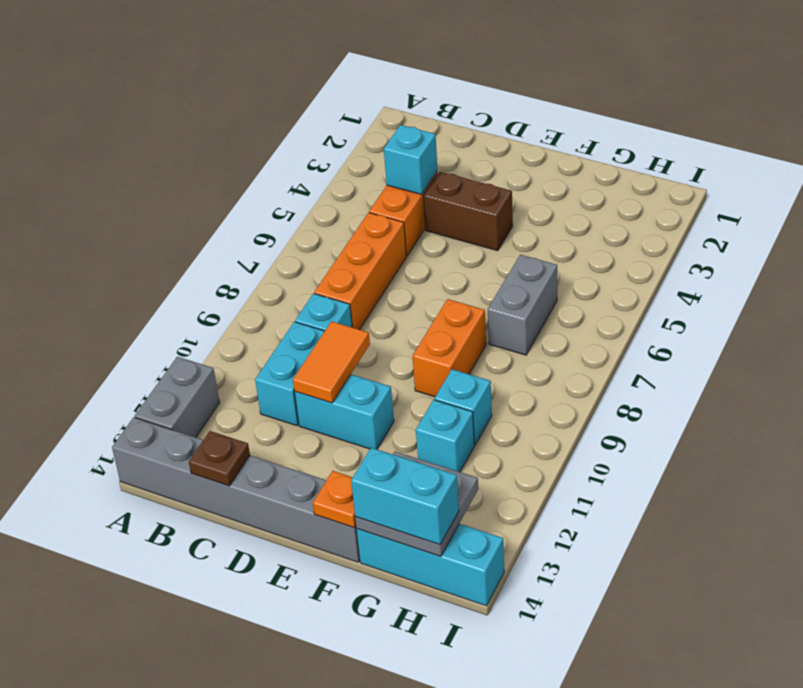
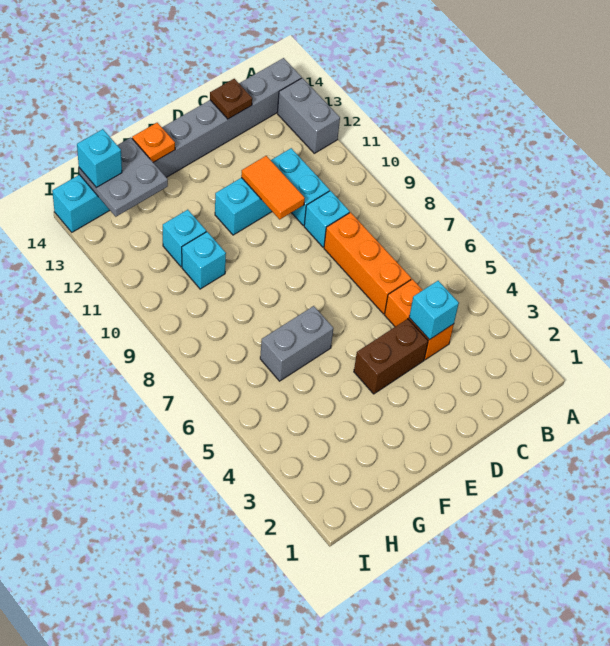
orange brick F8:F9 level 1 -> none
grey brick G6:G7 level 1 -> grey brick F6:G6 level 1
cyan brick G14:H14 level 3 -> cyan brick H14 level 3

